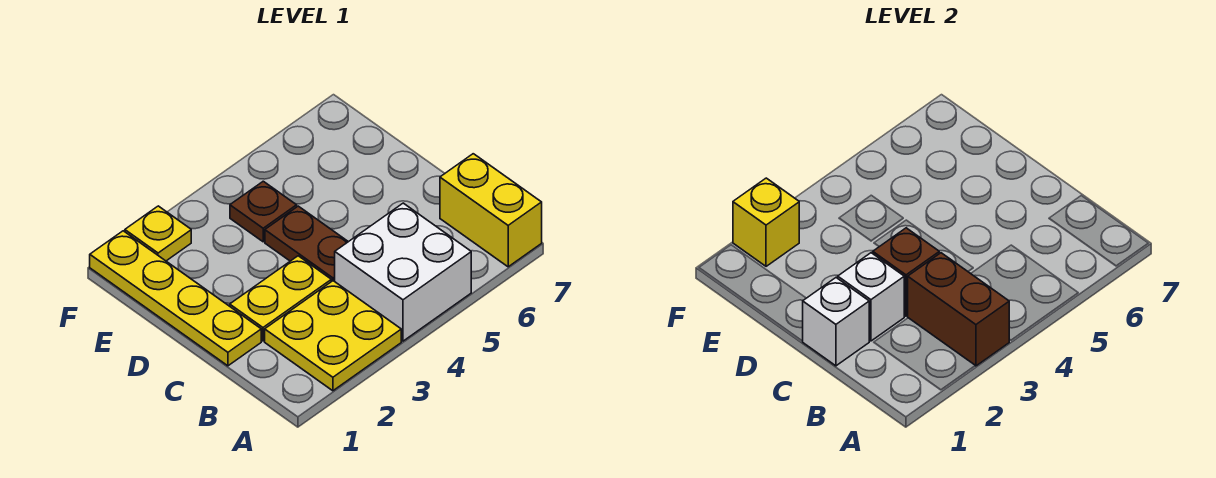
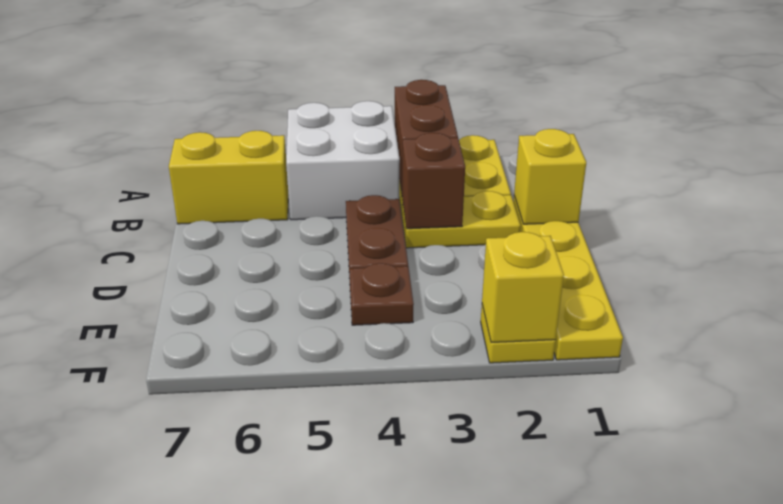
yellow brick A7:B7 level 1 -> yellow brick B6:B7 level 1
white brick C1 level 2 -> yellow brick C1 level 2
white brick C2 level 2 -> none

